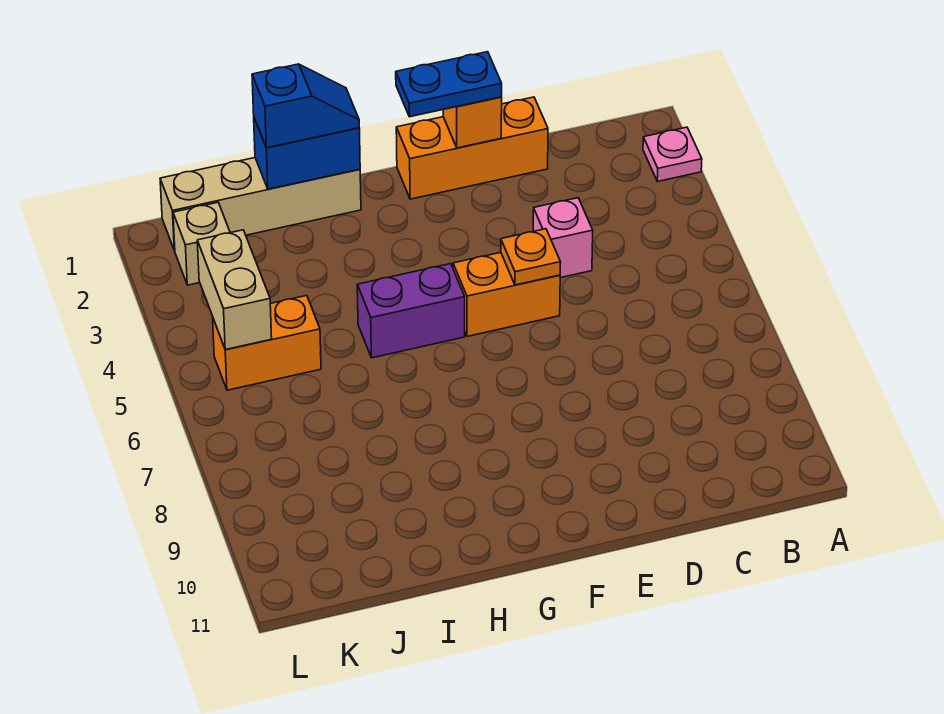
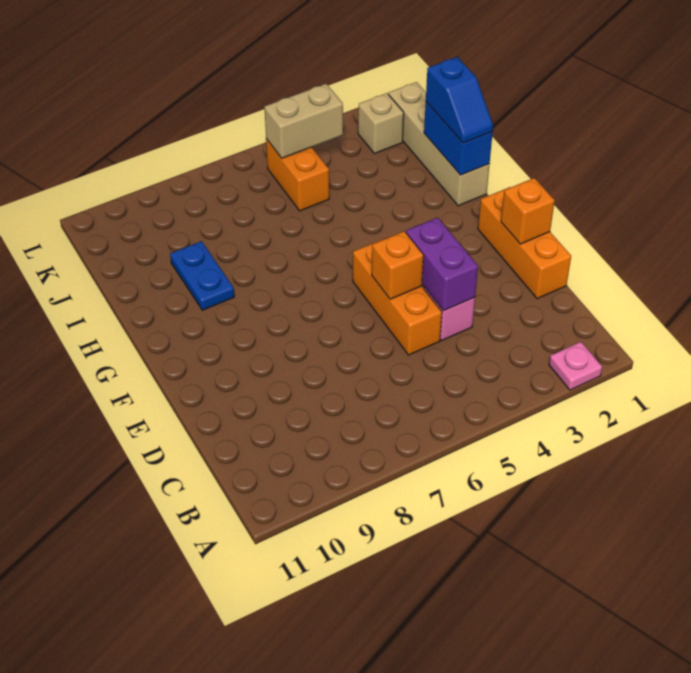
blue plate E1:F1 level 3 -> blue plate H9:I9 level 1
orange brick E5:F5 level 1 -> orange brick D5:F5 level 1
orange plate E5 level 2 -> orange brick E5 level 2
purple brick G5:H5 level 1 -> purple brick D4:E4 level 2

